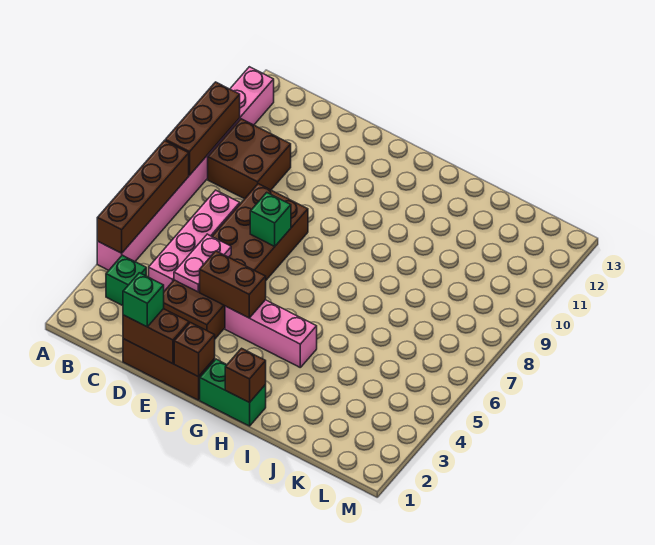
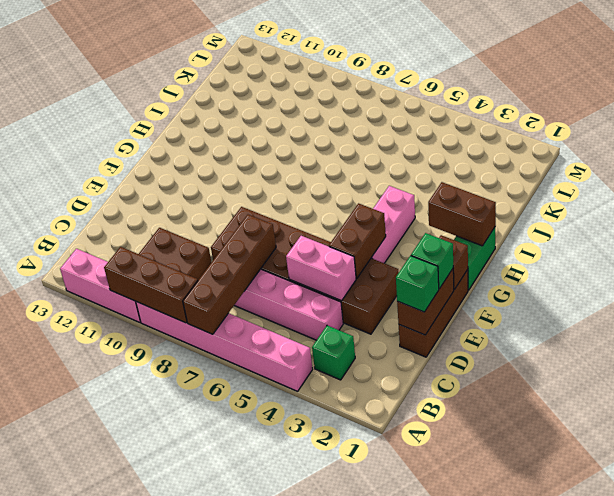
brown brick A4:A7 level 2 -> brown brick A7:D7 level 2
pink plate D4:D5 level 2 -> pink brick D4:D5 level 2
green brick E7 level 2 -> green brick E1 level 3
brown brick H1 level 2 -> brown brick H1:H2 level 2

